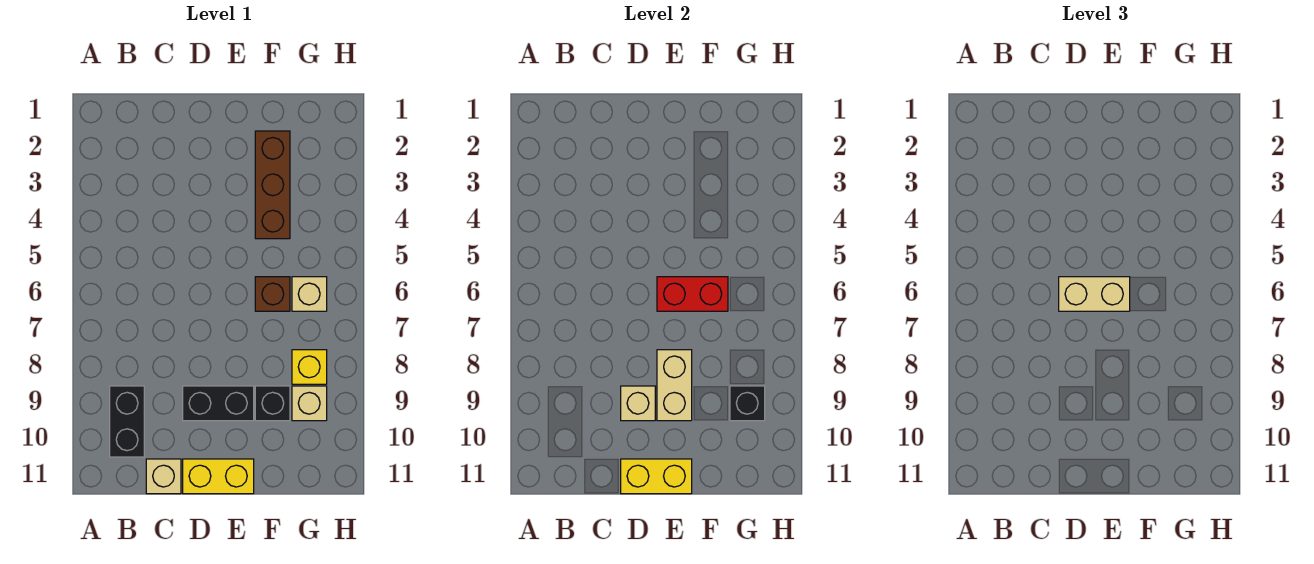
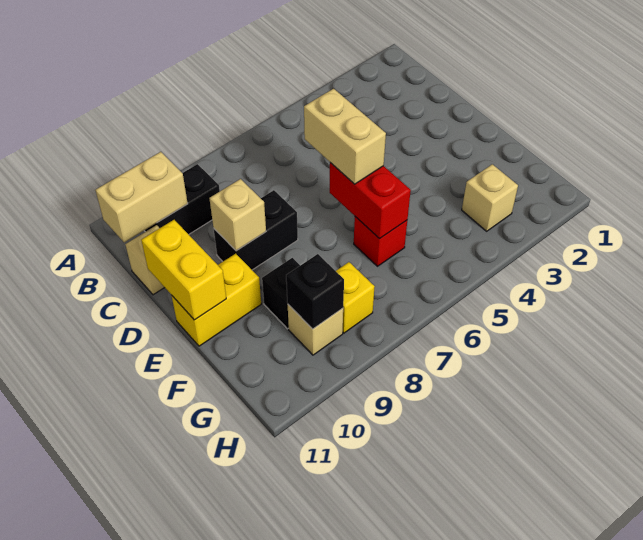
black brick D9:E9 level 1 -> black brick D8:D9 level 1
yellow brick D11:E11 level 1 -> yellow brick E10:E11 level 1
tan brick E8:E9 level 2 -> tan brick B10:B11 level 2
brown brick F2:F4 level 1 -> none
brown brick F6 level 1 -> red brick F6 level 1
tan brick G6 level 1 -> tan brick G3 level 1

